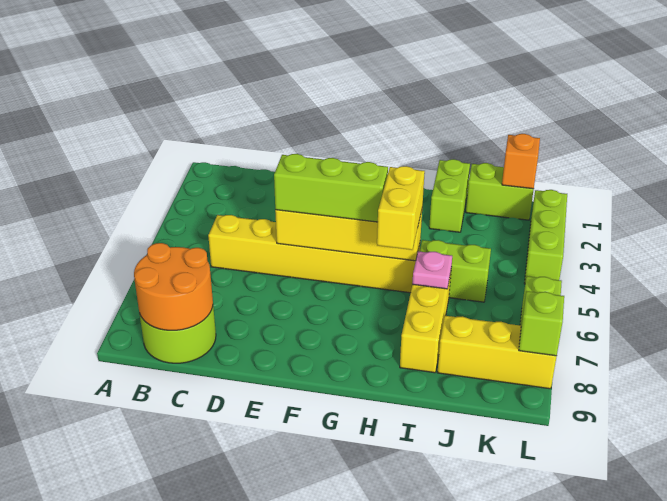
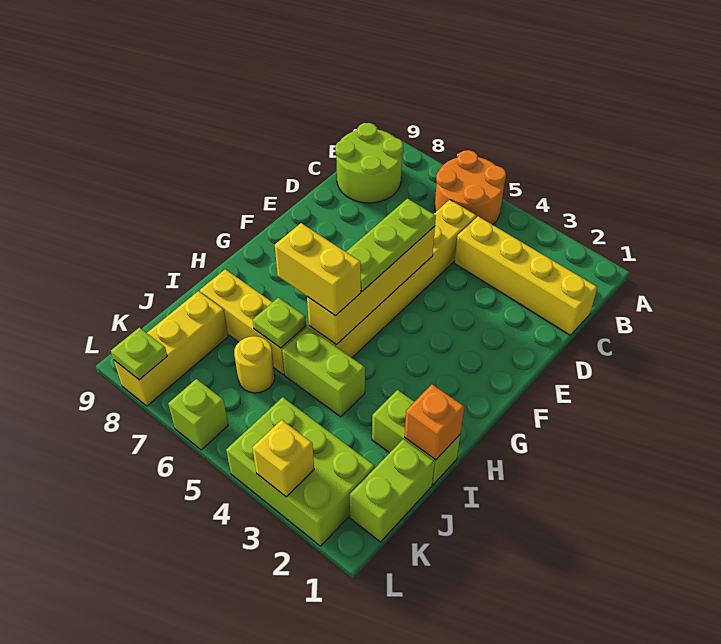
orange round brick B8:C9 level 2 -> orange round brick A5:B6 level 1
none -> yellow brick C1:C4 level 1
lime brick E5:G5 level 3 -> lime plate E5:G5 level 3
lime brick I5:J5 level 1 -> lime brick I4:I5 level 1
pink plate I6 level 2 -> lime plate I6 level 2
none -> yellow round brick J6 level 1
orange brick K1 level 2 -> orange brick I1 level 2
lime brick L2:L4 level 1 -> lime brick K2:L4 level 1
none -> yellow brick L3 level 2
lime brick L8 level 2 -> lime plate L8 level 2

